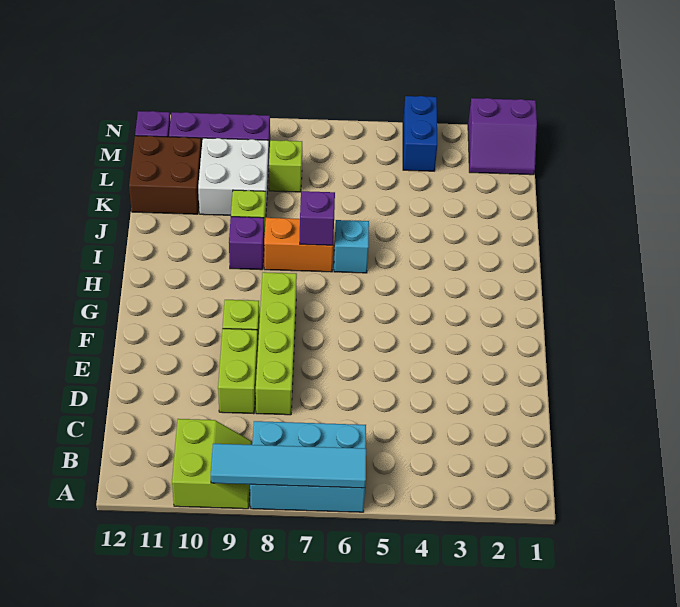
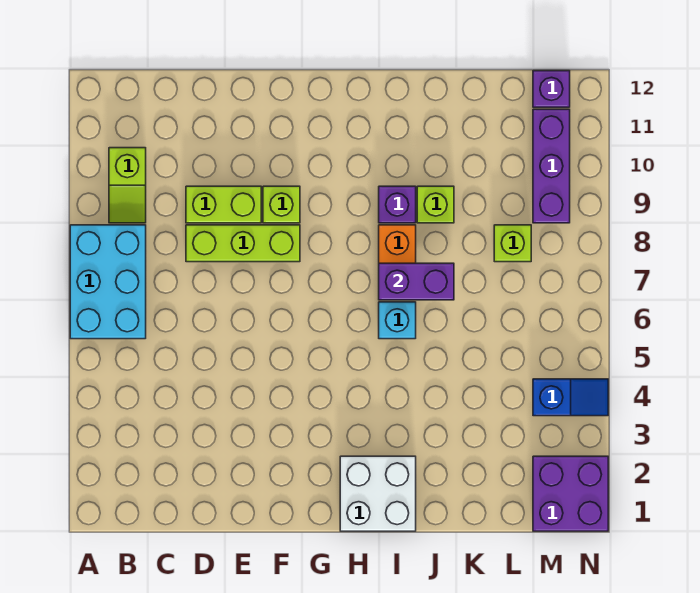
cyan tile A6:A9 level 2 -> none
lime slope A9:B10 level 1 top 10 -> lime slope B9:B10 level 1 top 10
lime brick D8:G8 level 1 -> lime brick D8:F8 level 1
purple brick I7 level 2 -> purple brick I7:J7 level 2
white brick K9:L10 level 1 -> white brick H1:I2 level 1
brown brick K11:L12 level 1 -> none
purple slope M1:N2 level 1 top N -> purple brick M1:N2 level 1
blue brick M4:N4 level 1 -> blue slope M4:N4 level 1 top M

